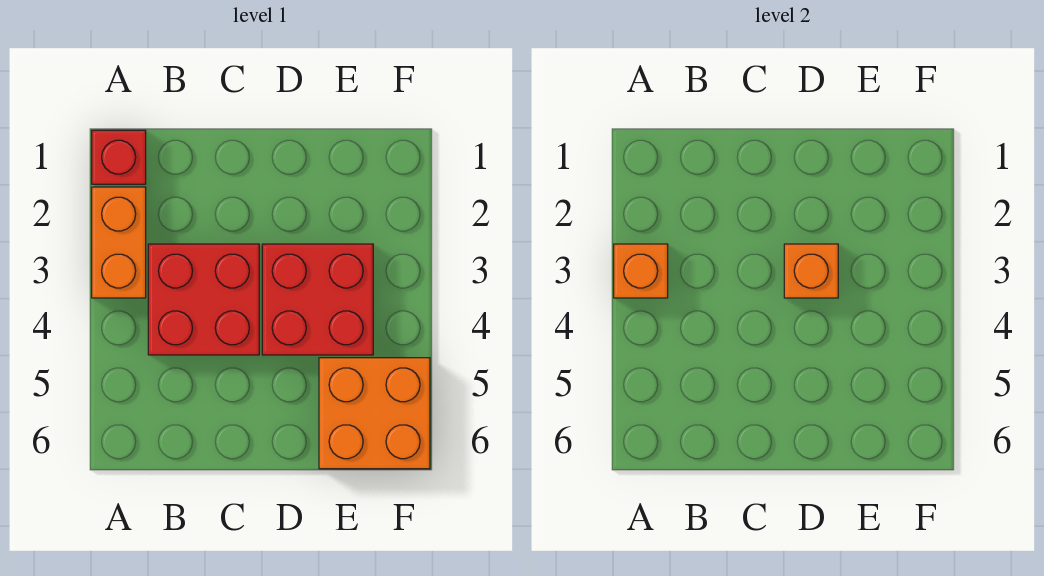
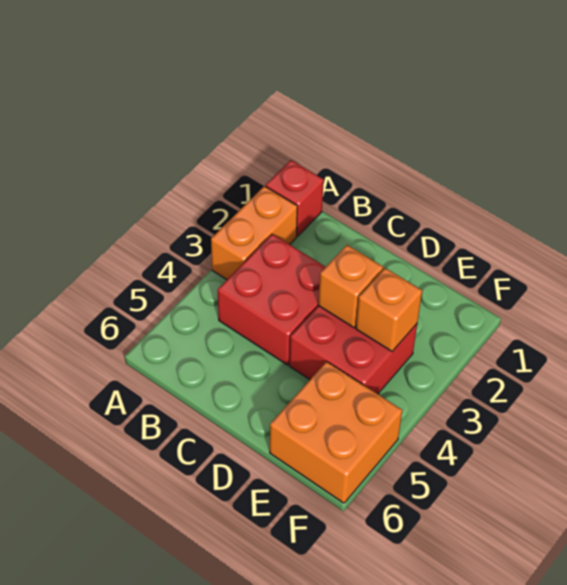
orange brick A3 level 2 -> orange brick E3 level 2

